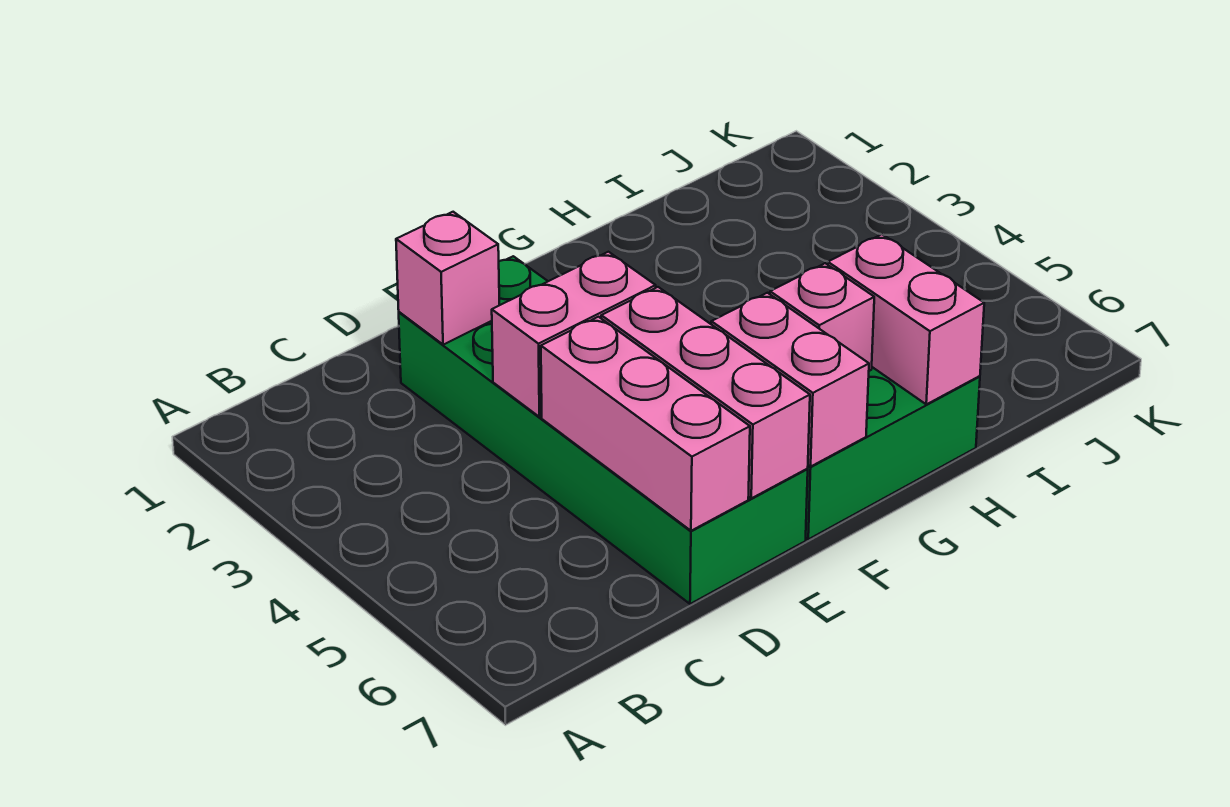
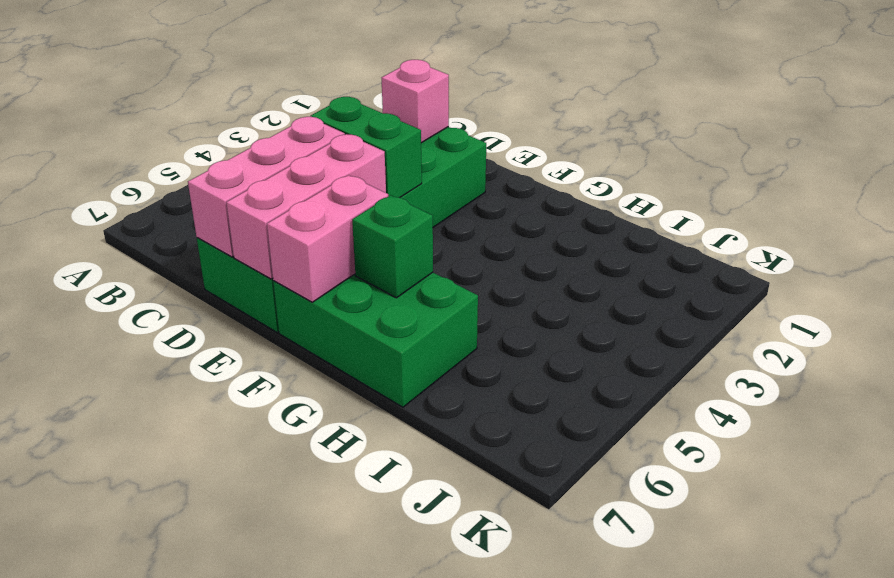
pink brick D4:E4 level 2 -> green brick D4:E4 level 2
pink brick G6 level 2 -> green brick G6 level 2
pink brick H6:H7 level 2 -> none

